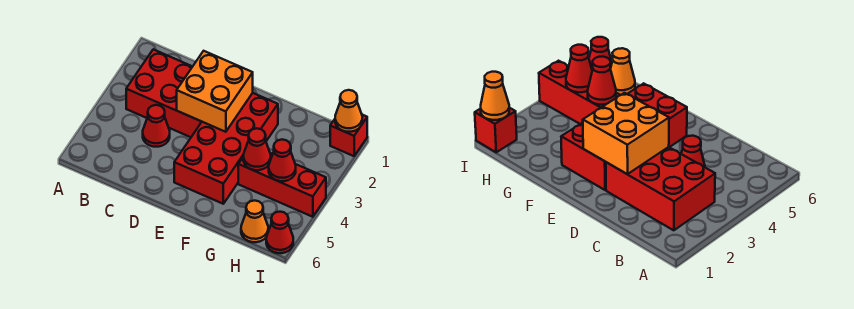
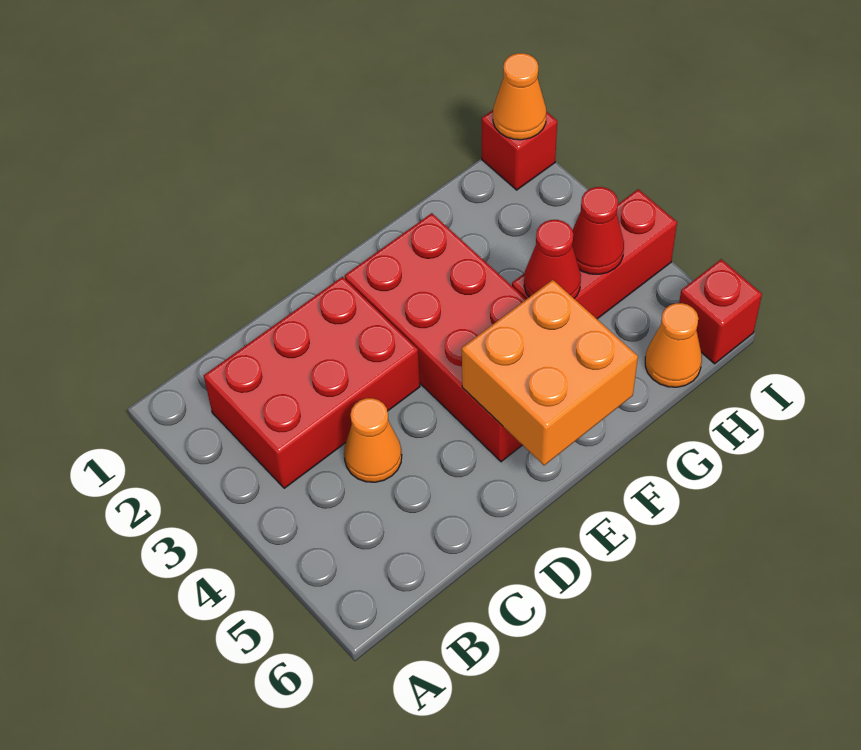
red cone C4 level 1 -> orange cone C4 level 1
orange brick D2:E3 level 2 -> orange brick E5:F6 level 2
red cone I6 level 1 -> red brick I6 level 1

